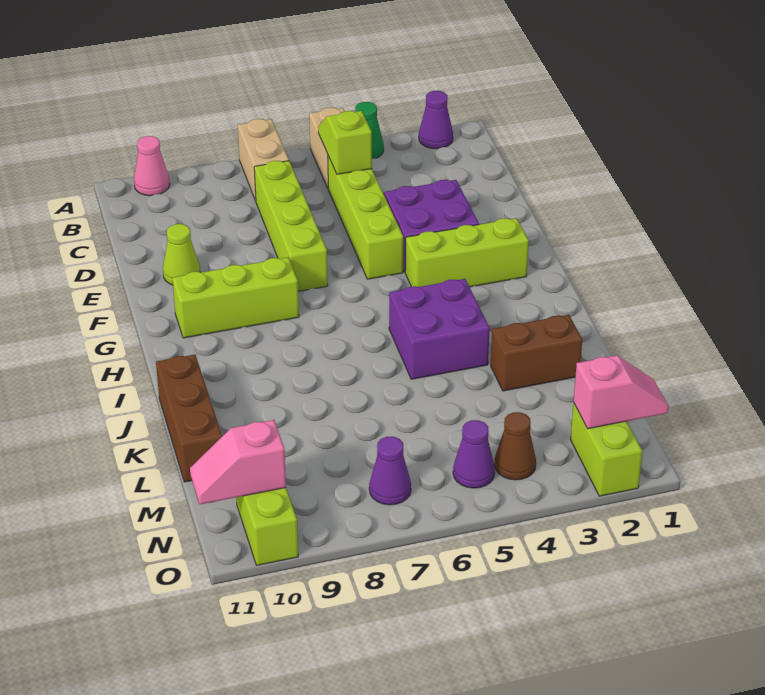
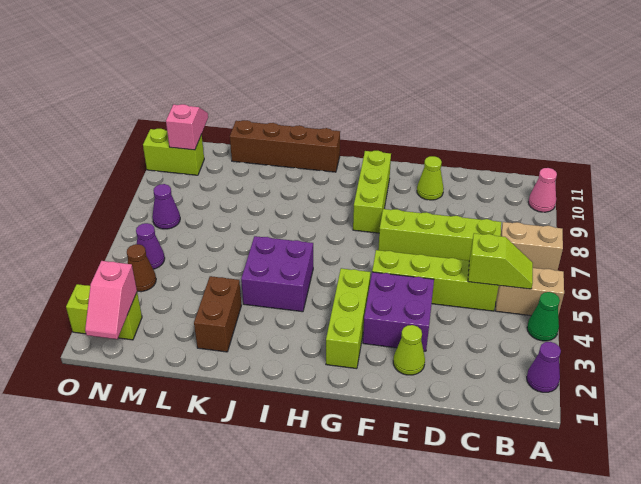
none -> lime cone E2 level 1
brown brick J11:L11 level 1 -> brown brick I11:L11 level 1

